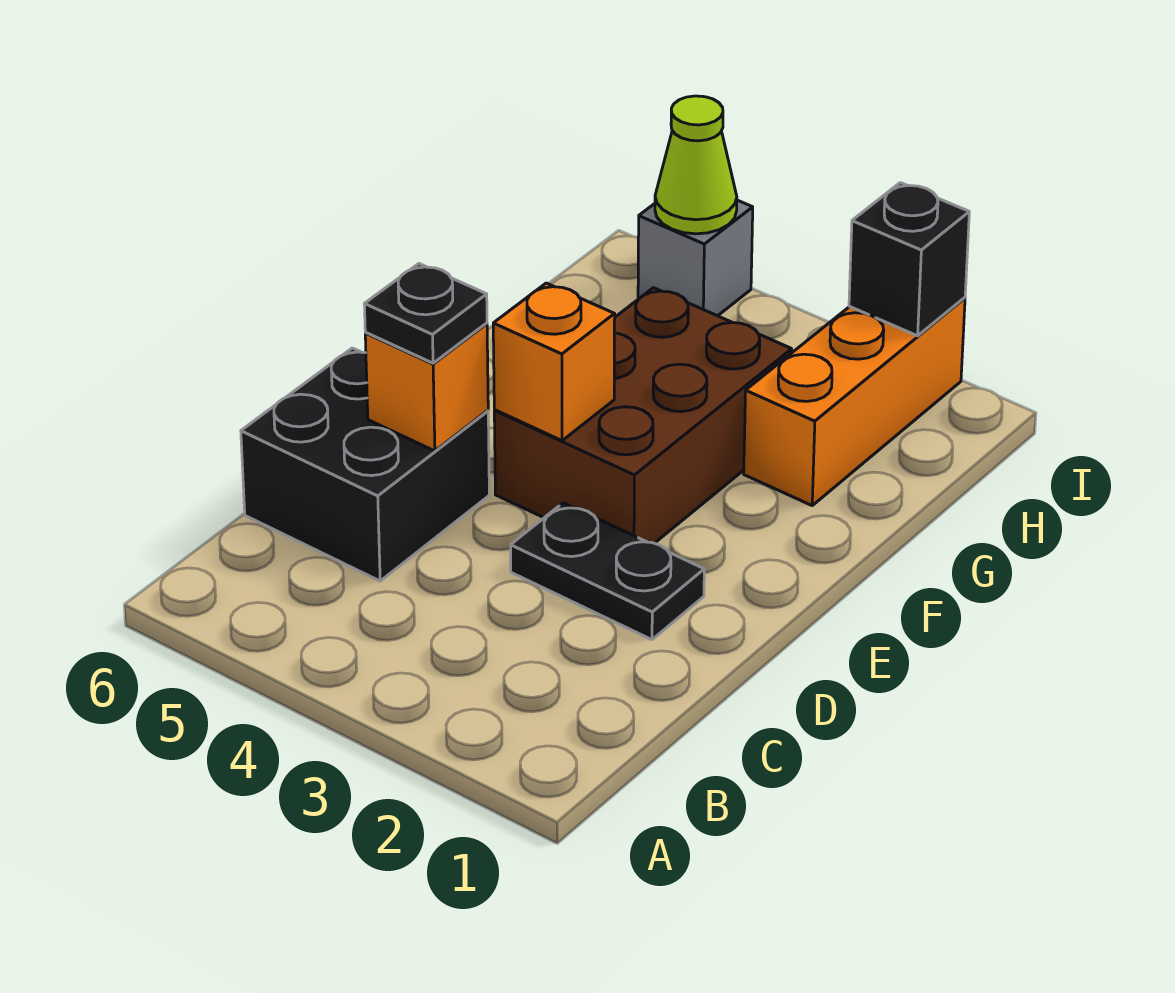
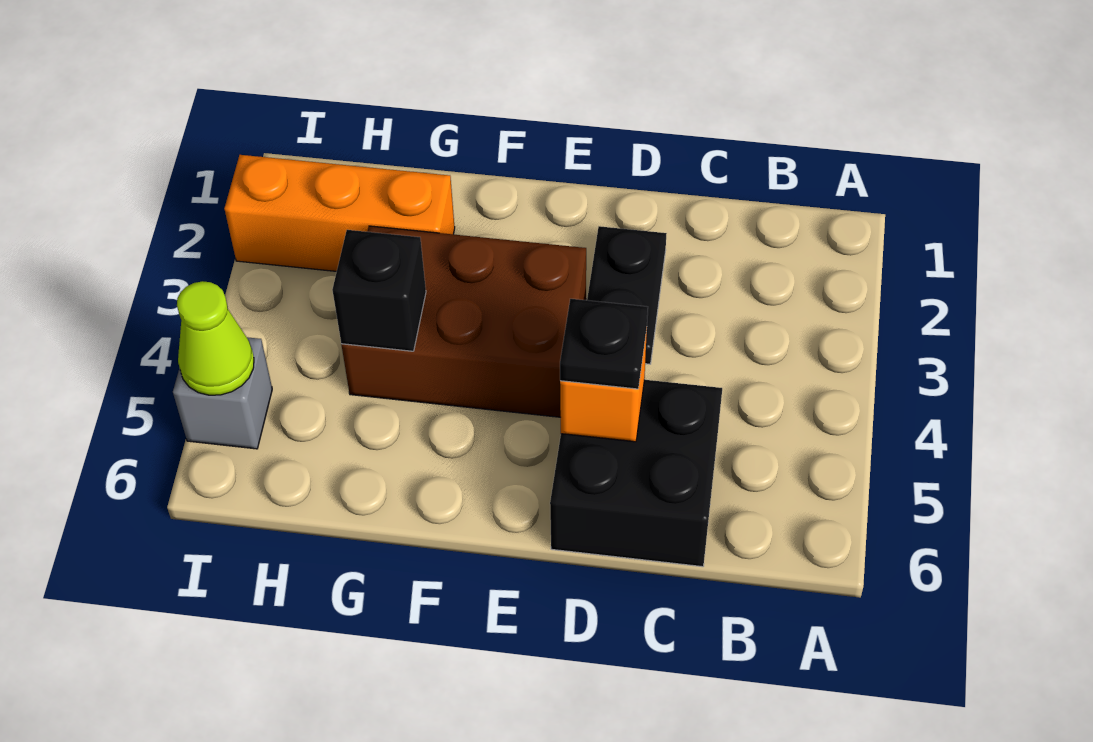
orange brick E4 level 2 -> none
black brick I2 level 2 -> black brick G4 level 2

